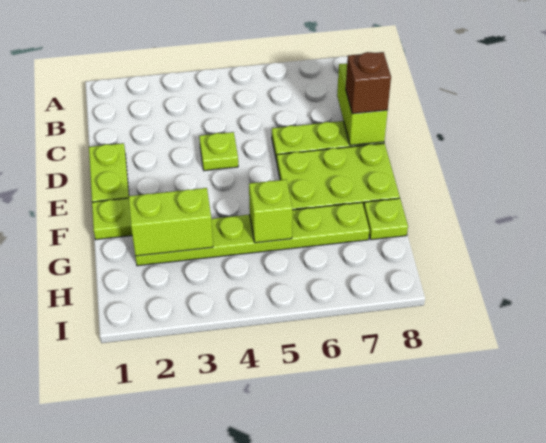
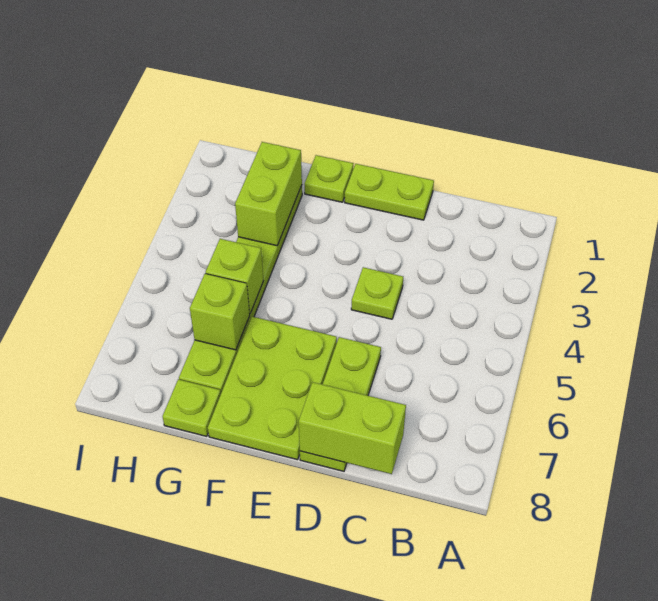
brown brick D8 level 3 -> none
none -> lime brick G6 level 2

